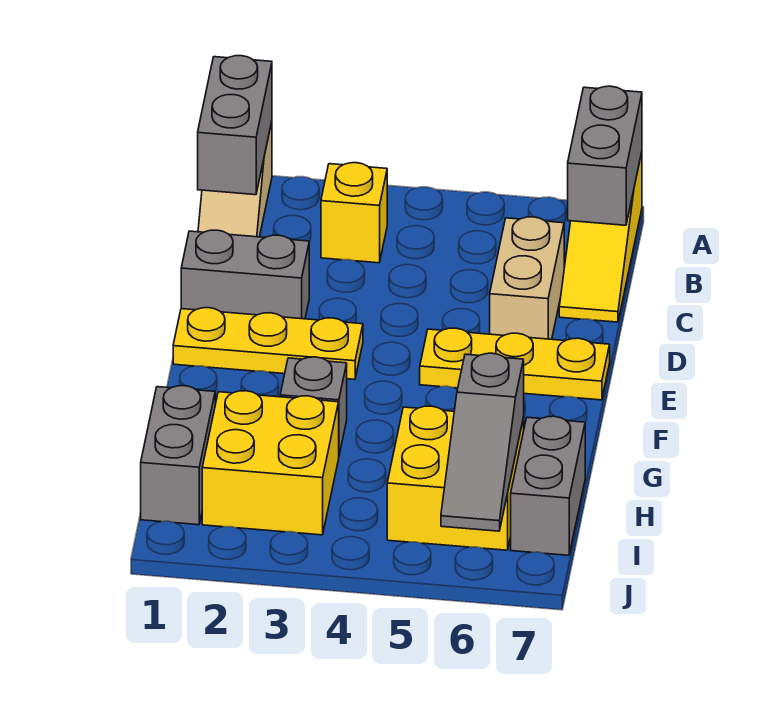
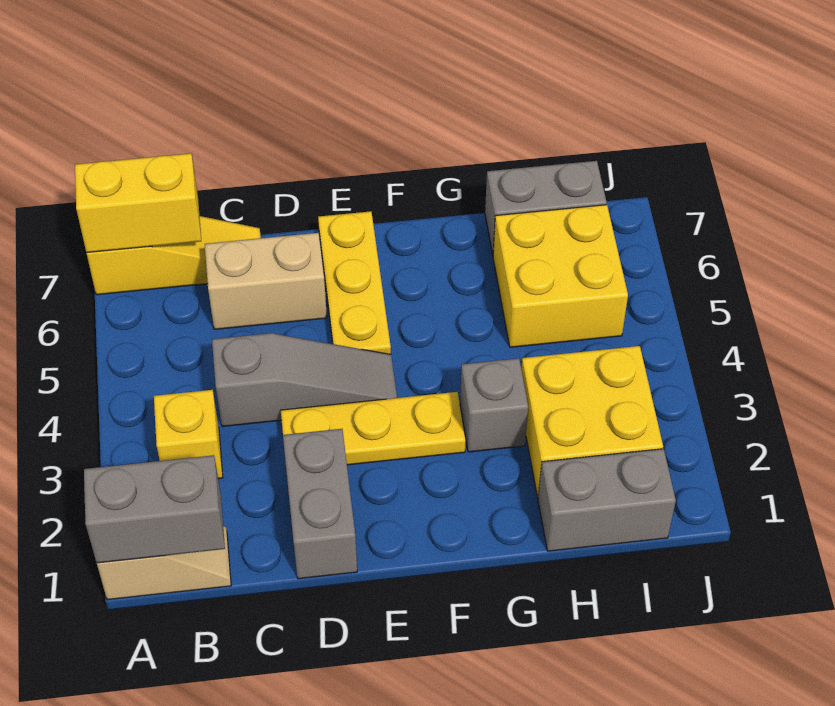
grey brick A7:B7 level 2 -> yellow brick A7:B7 level 2
yellow plate E1:E3 level 1 -> yellow plate D3:F3 level 1
grey slope H6:J6 level 2 top H -> grey slope C4:E4 level 1 top C

